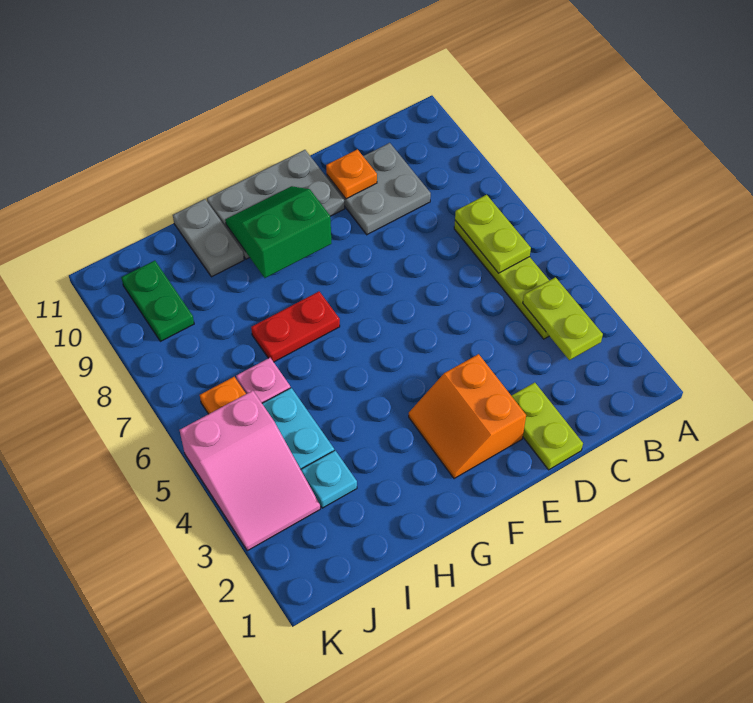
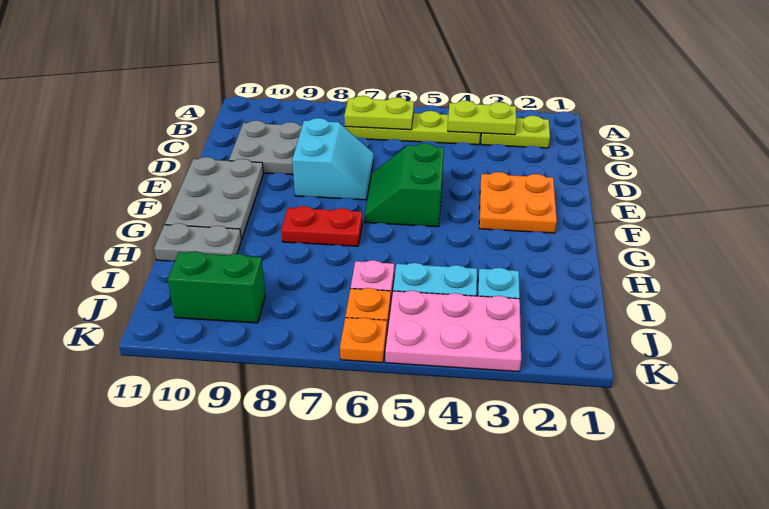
lime plate D1:D2 level 1 -> lime plate B2:B3 level 1
none -> cyan slope D7:E8 level 1 top 8
orange plate D10 level 2 -> orange plate K6 level 1
orange slope E2:F3 level 1 top E -> orange plate E2:F3 level 1
green slope F9:G10 level 2 top 9 -> green slope E5:F6 level 1 top 5
red plate G7:H7 level 1 -> red plate G7:G8 level 1
pink slope J3:K5 level 1 top 5 -> pink plate J3:K5 level 1
green plate J9:J10 level 1 -> green brick J9:J10 level 1

